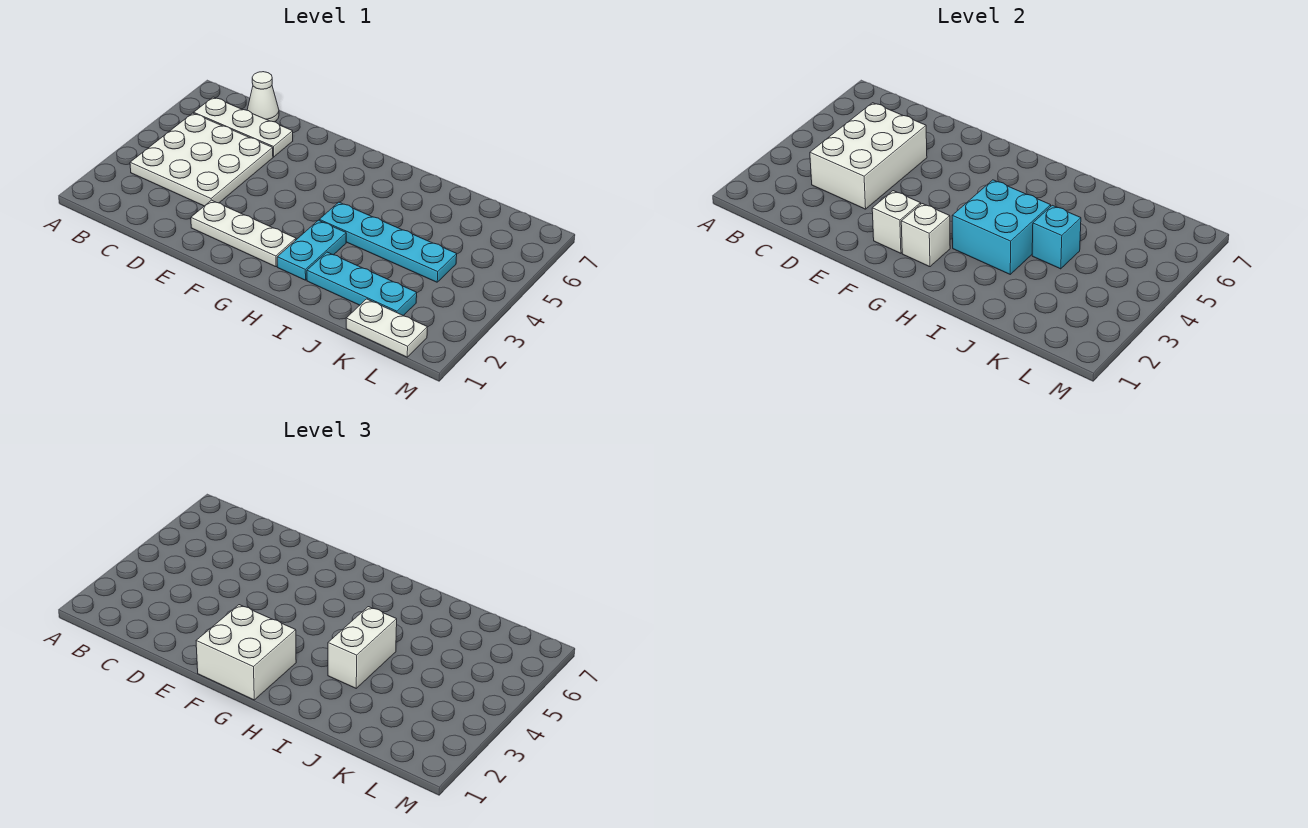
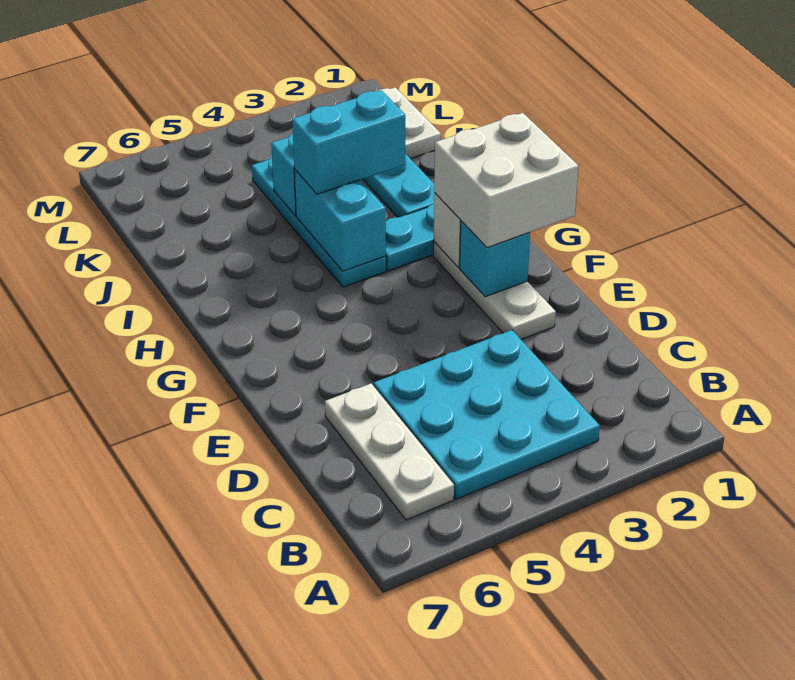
white plate B3:D5 level 1 -> cyan plate B3:D5 level 1
white brick C3:D5 level 2 -> none
white cone C7 level 1 -> none
white brick F2 level 2 -> cyan brick F2 level 2
cyan brick H3:I4 level 2 -> cyan brick H4:I4 level 2
white brick I3:I4 level 3 -> cyan brick I3:I4 level 3

